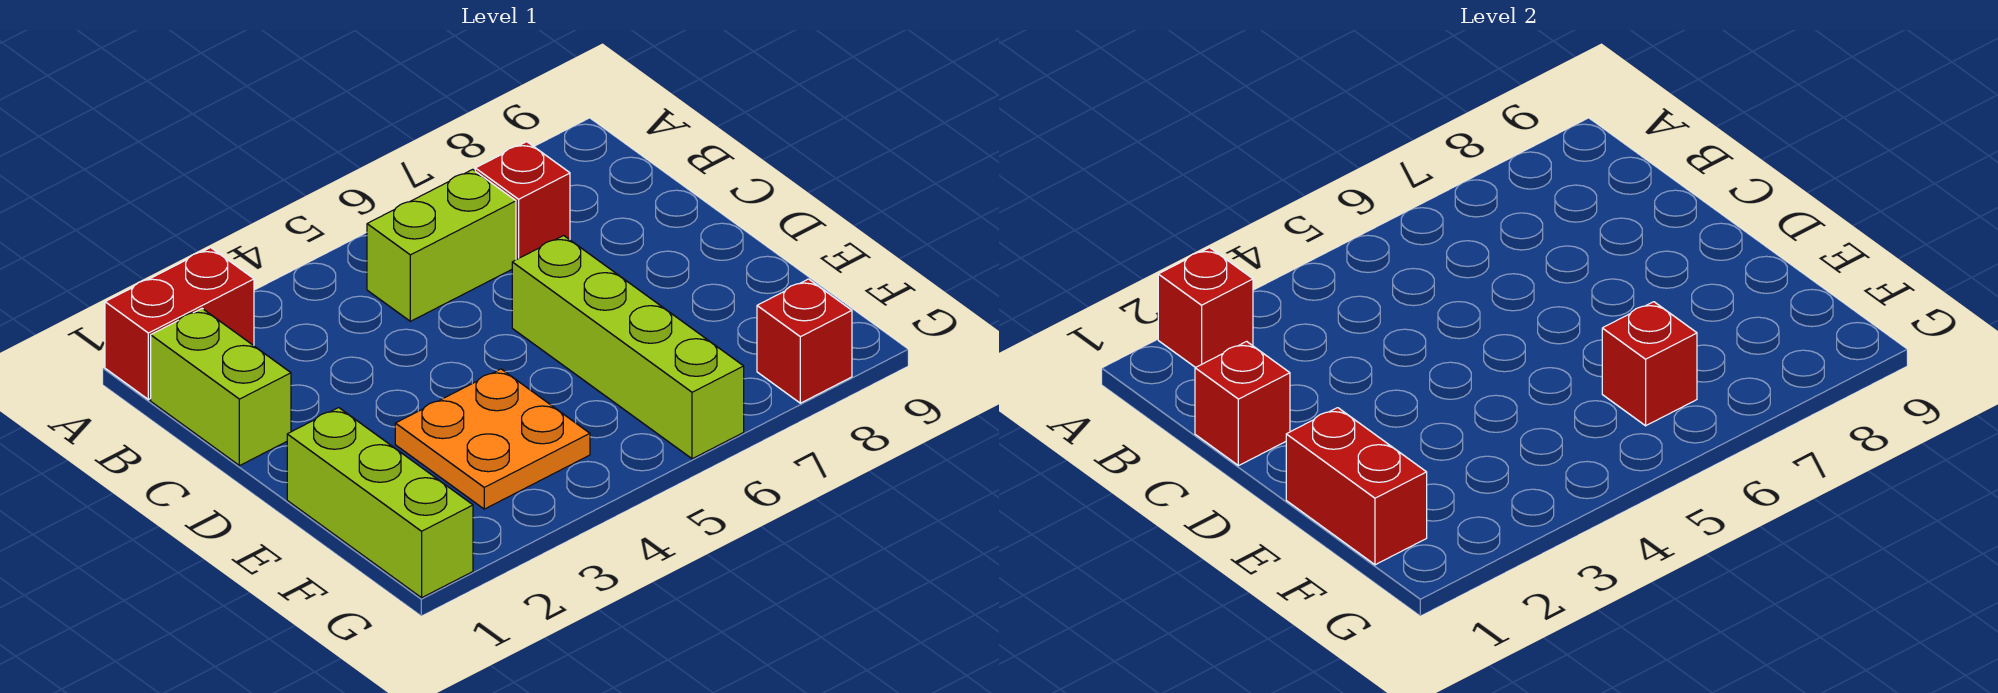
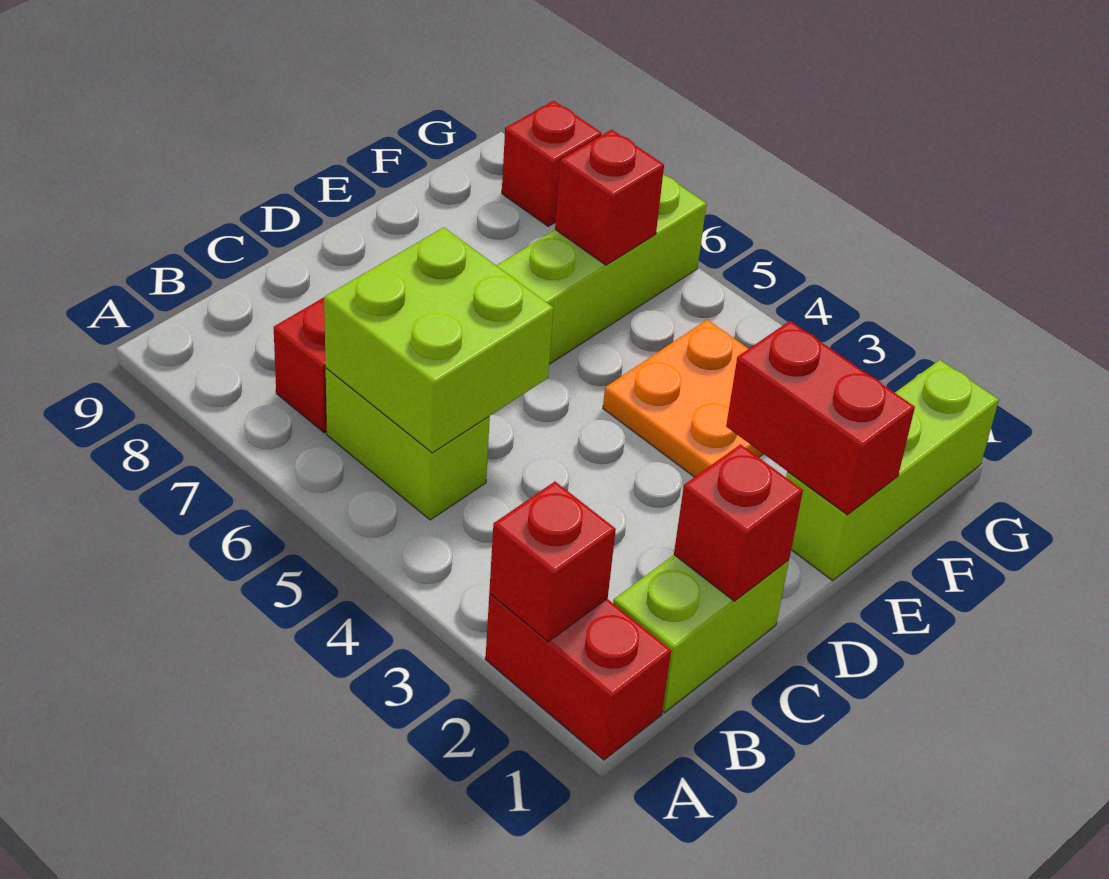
none -> lime brick B5:C6 level 2
red brick E1:F1 level 2 -> red brick E1:E2 level 2

